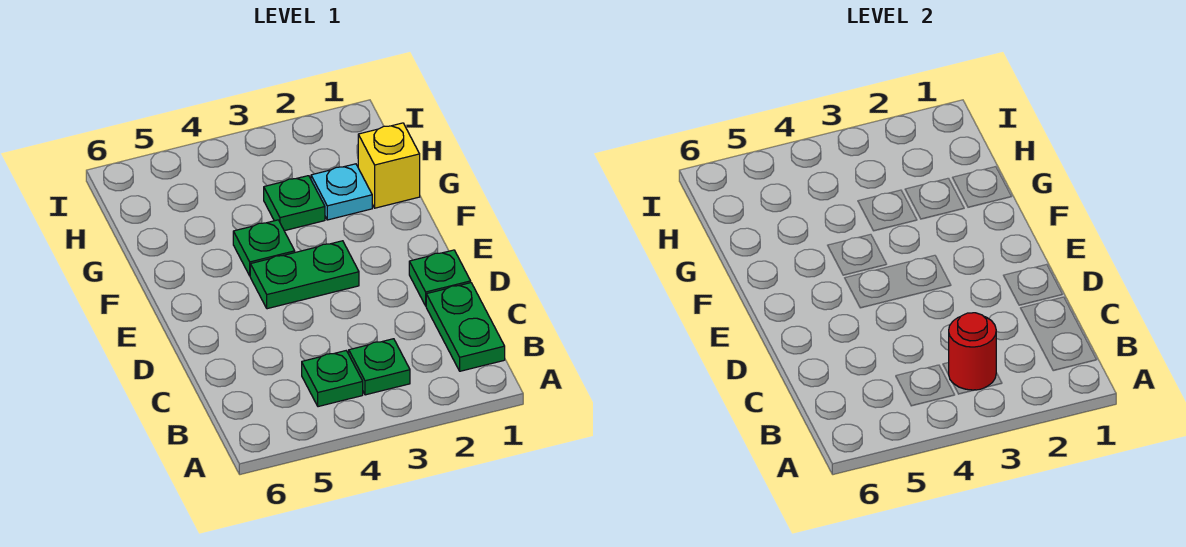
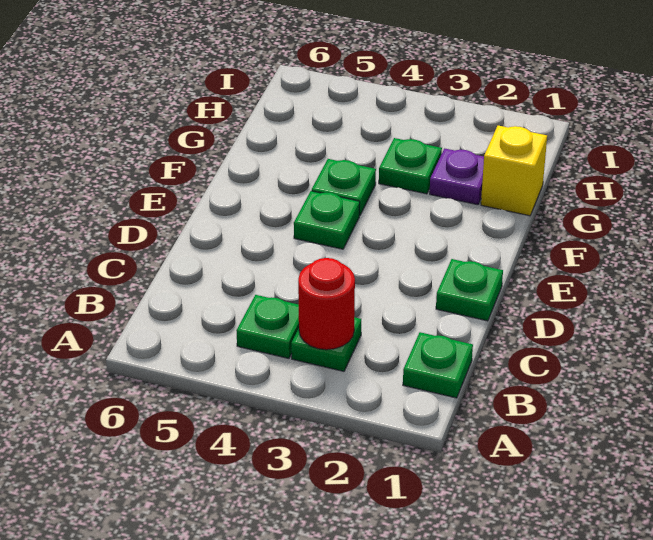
green plate B1:C1 level 1 -> green plate B1 level 1
green plate E3:E4 level 1 -> green plate E4 level 1
cyan plate G2 level 1 -> purple plate G2 level 1

